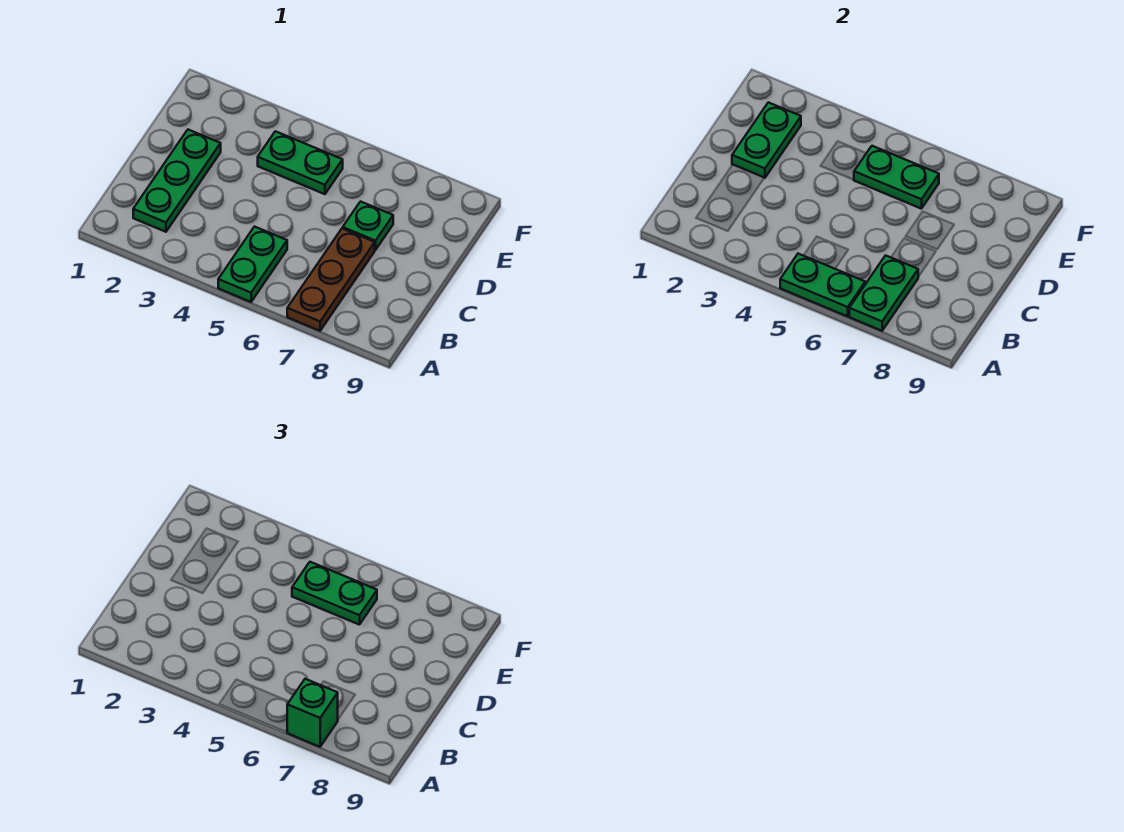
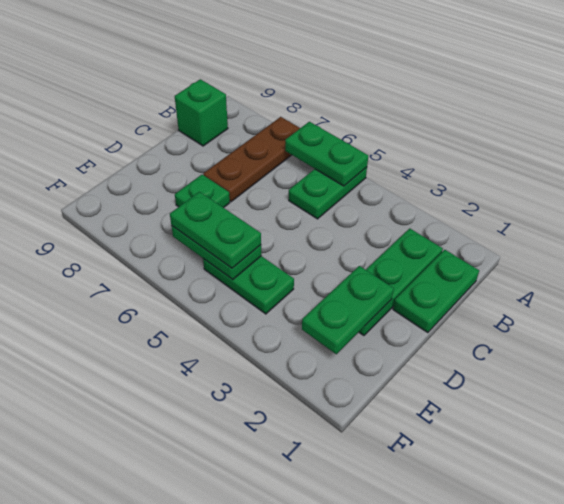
green plate A7:B7 level 2 -> green plate B1:C1 level 1
green brick A7 level 3 -> green brick B9 level 1

